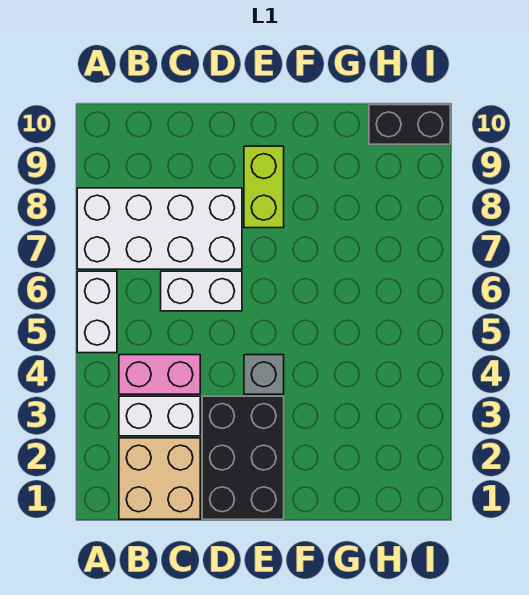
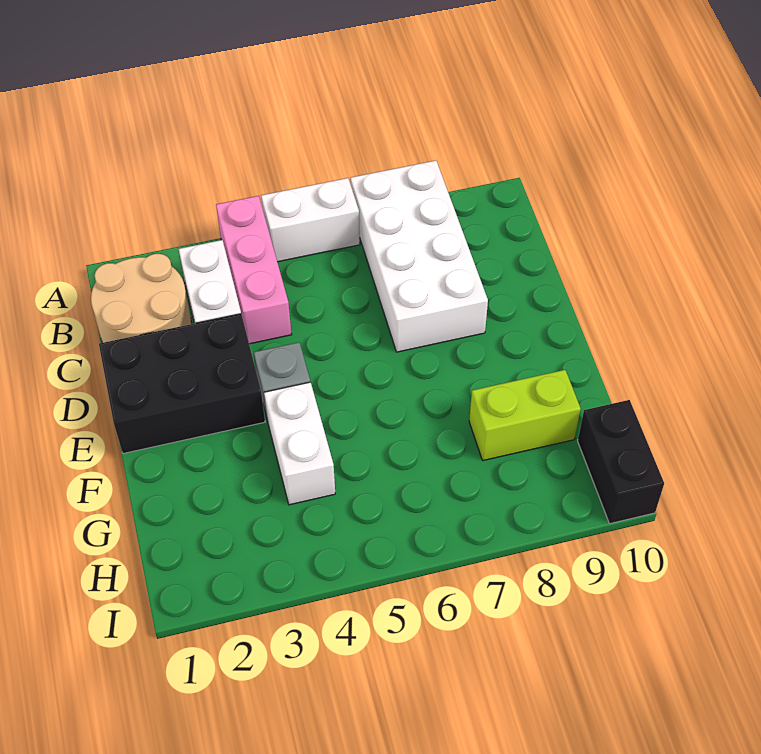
tan brick B1:C2 level 1 -> tan round brick B1:C2 level 1
pink brick B4:C4 level 1 -> pink brick A4:C4 level 1
white brick C6:D6 level 1 -> white brick F4:G4 level 1
lime brick E8:E9 level 1 -> lime brick G8:G9 level 1

